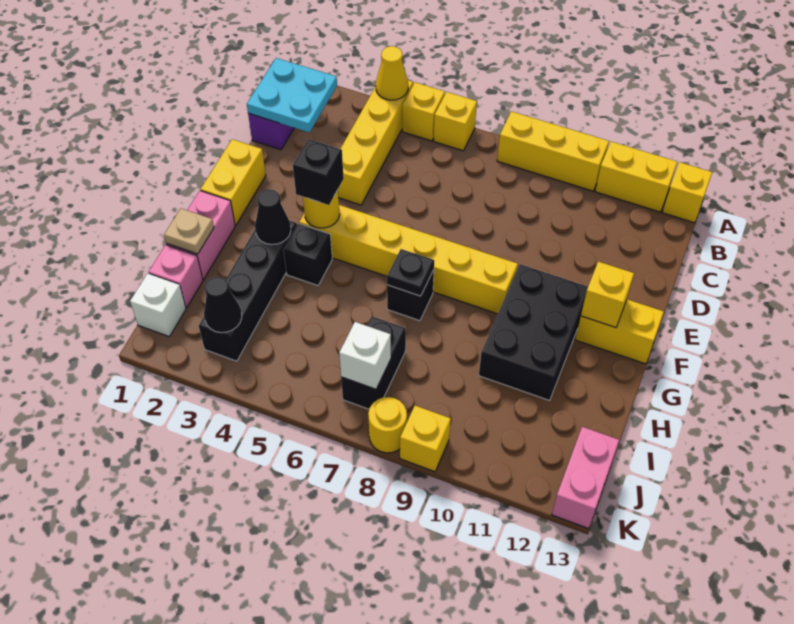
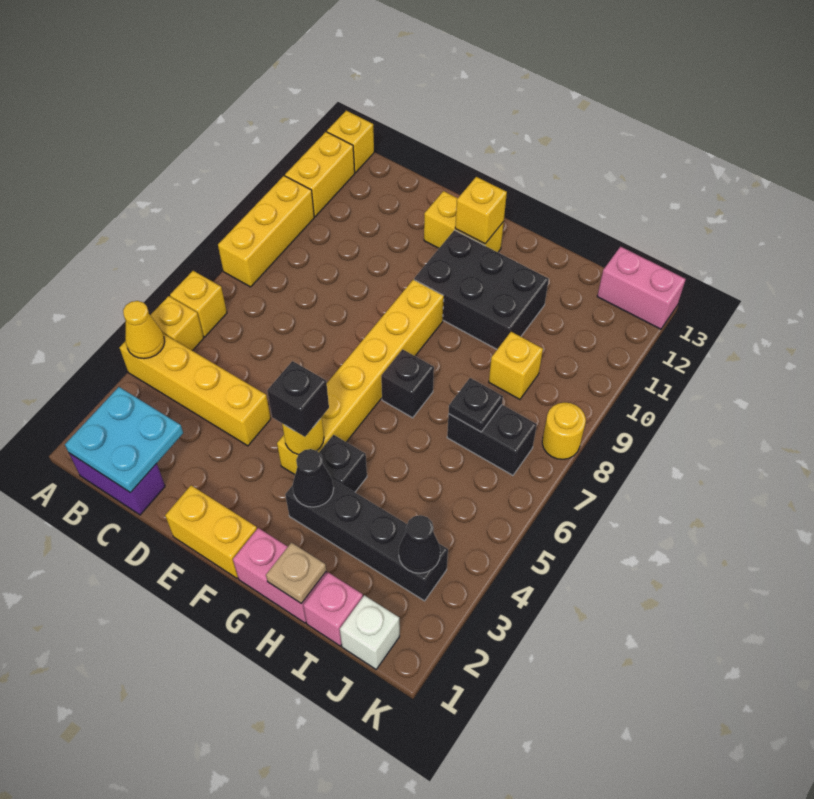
yellow brick F12:F13 level 1 -> yellow brick E12:F12 level 1
black plate G7 level 2 -> black plate I7 level 2
white brick J7 level 2 -> none
yellow brick K9 level 1 -> yellow brick I9 level 1

